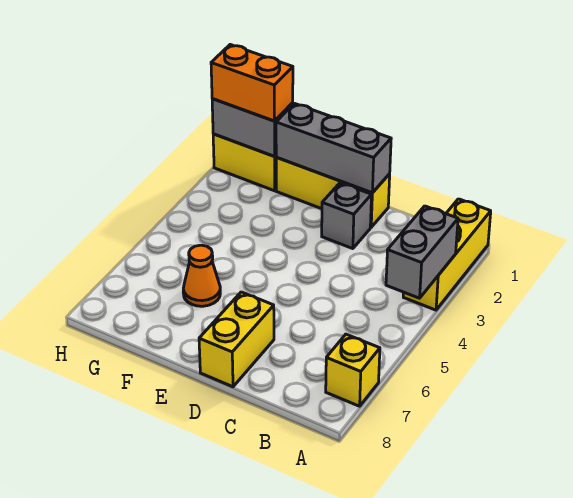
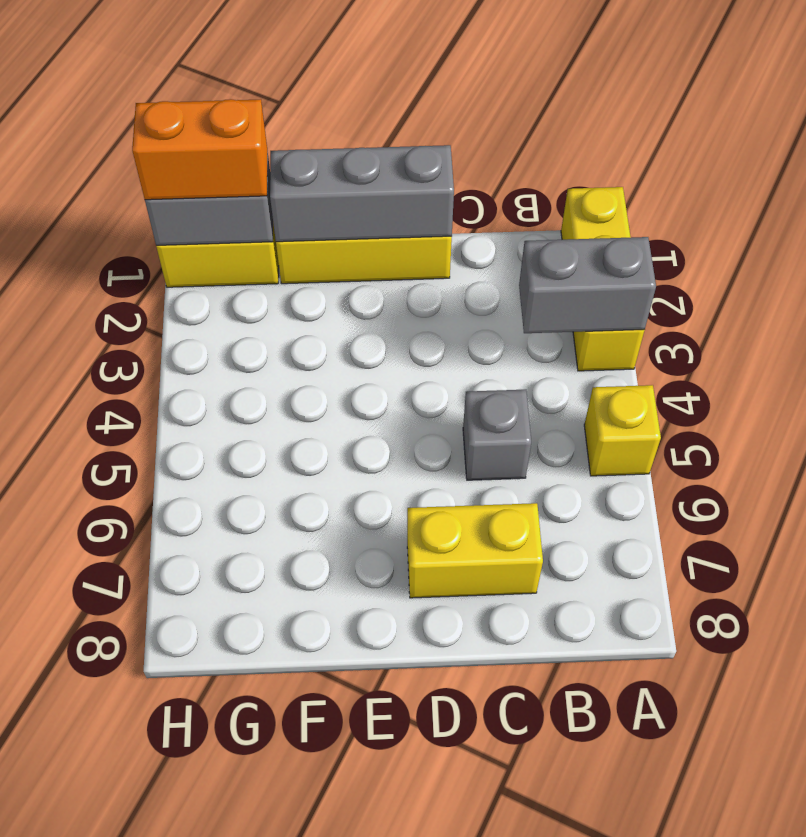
grey brick A3:A4 level 2 -> grey brick A3:B3 level 2
yellow brick A7 level 1 -> yellow brick A5 level 1
grey brick D2 level 1 -> grey brick C5 level 1
yellow brick D7:D8 level 1 -> yellow brick C7:D7 level 1
orange cone F6 level 1 -> none

